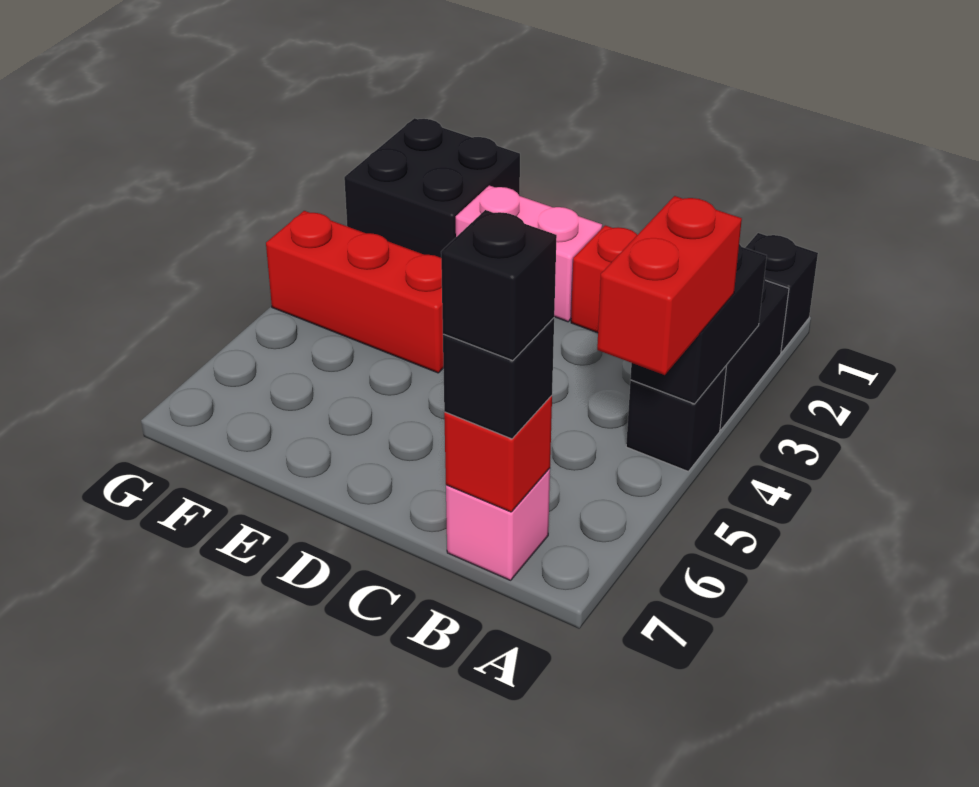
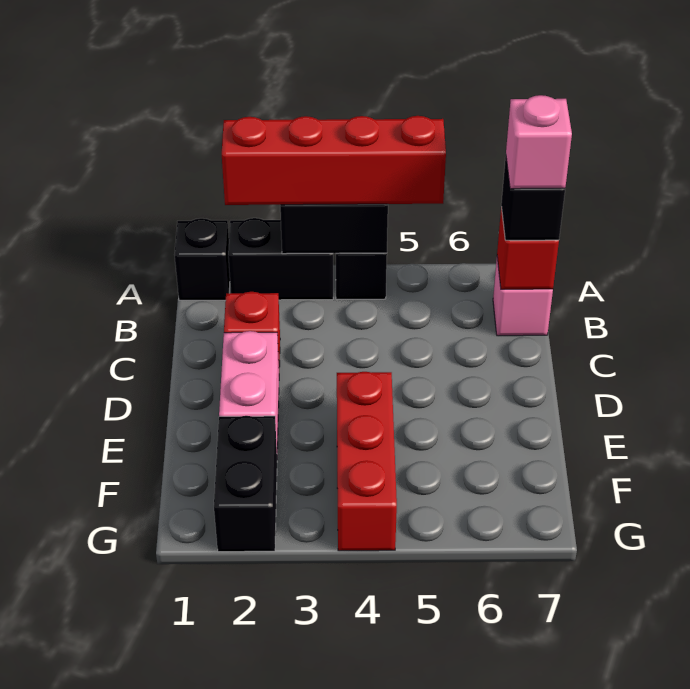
red brick A4:A5 level 3 -> red brick A2:A5 level 3
black brick B7 level 4 -> pink brick B7 level 4
black brick F1:G2 level 1 -> black brick F2:G2 level 1

